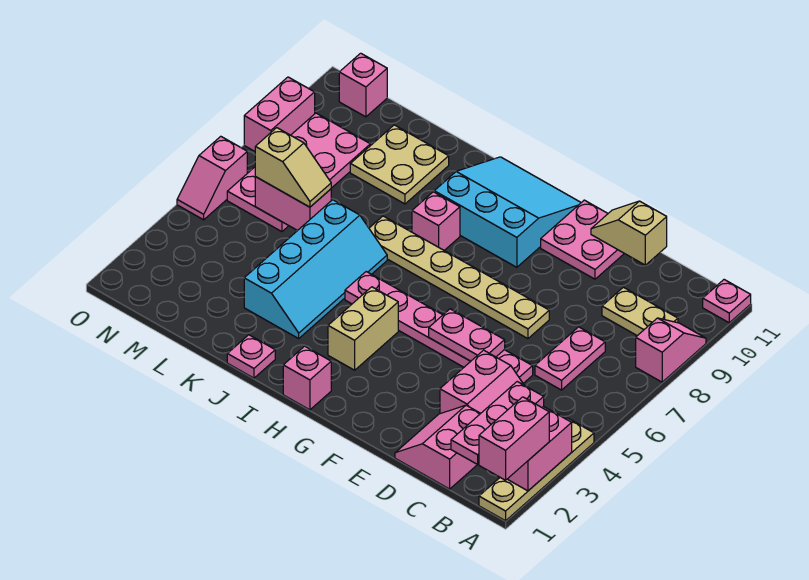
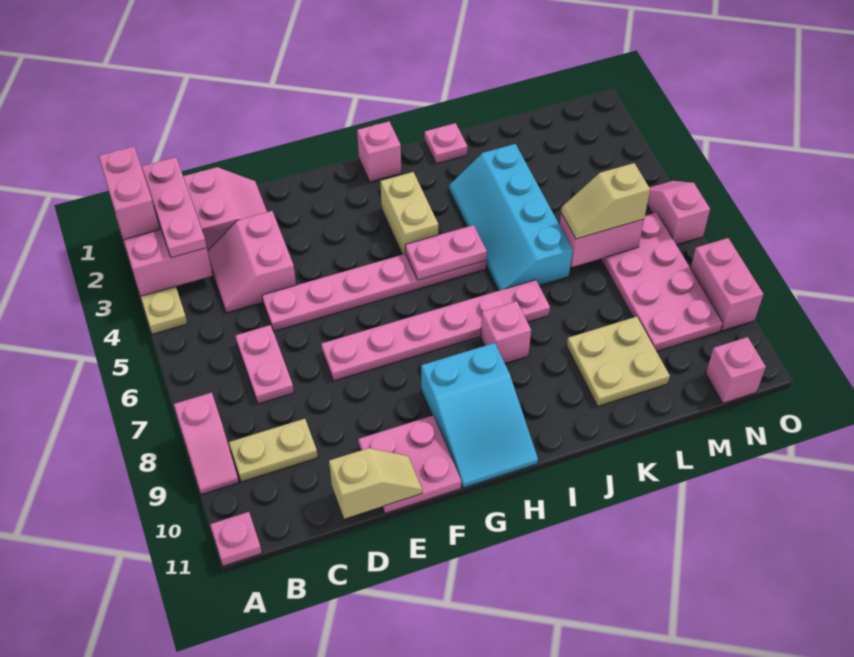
pink plate E5:F5 level 2 -> pink plate H5:I5 level 2
tan plate E7:J7 level 1 -> pink plate E7:J7 level 1
cyan slope G9:I11 level 1 top 9 -> cyan slope G9:H11 level 1 top 9

